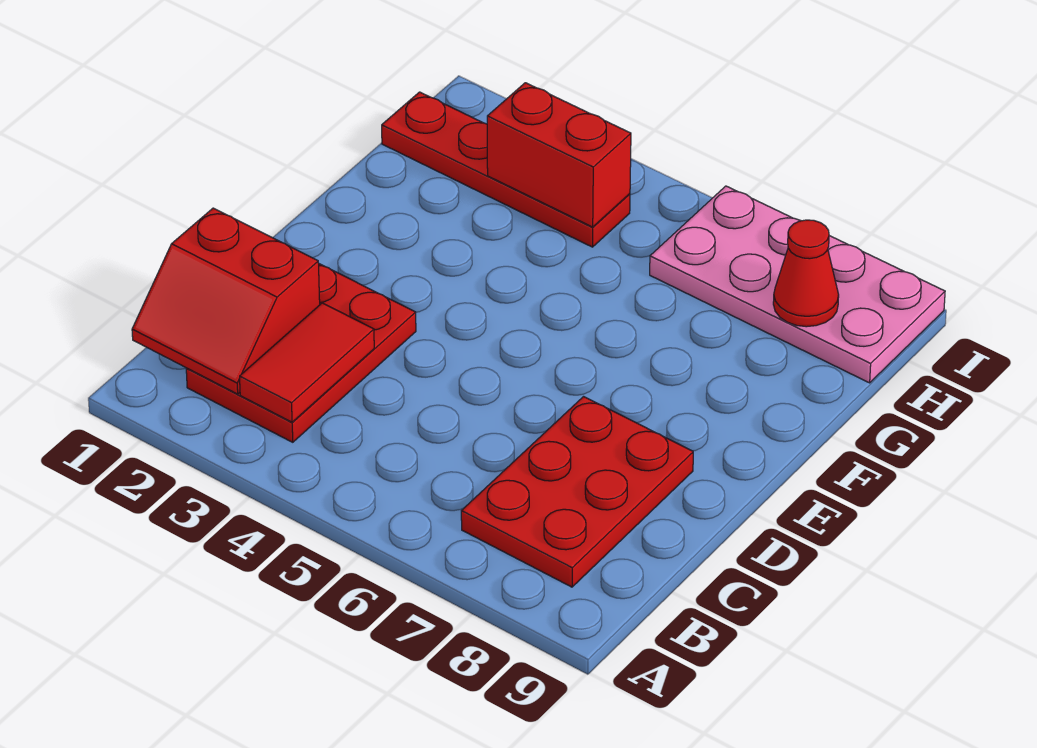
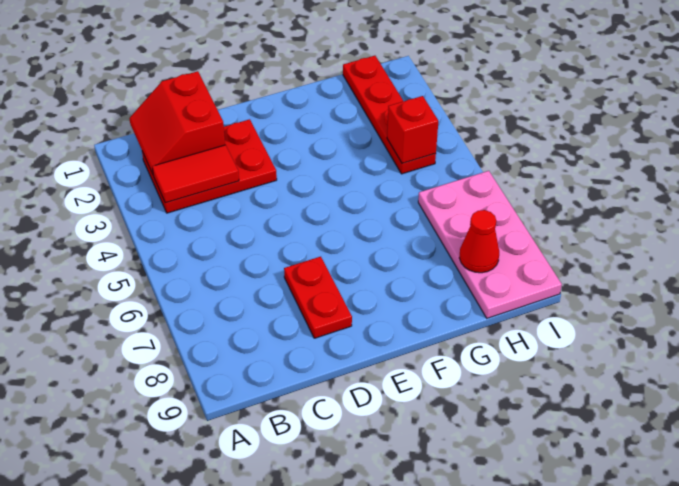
red plate B7:D8 level 1 -> red plate D7:D8 level 1
red brick H3:H4 level 2 -> red brick H4 level 2

